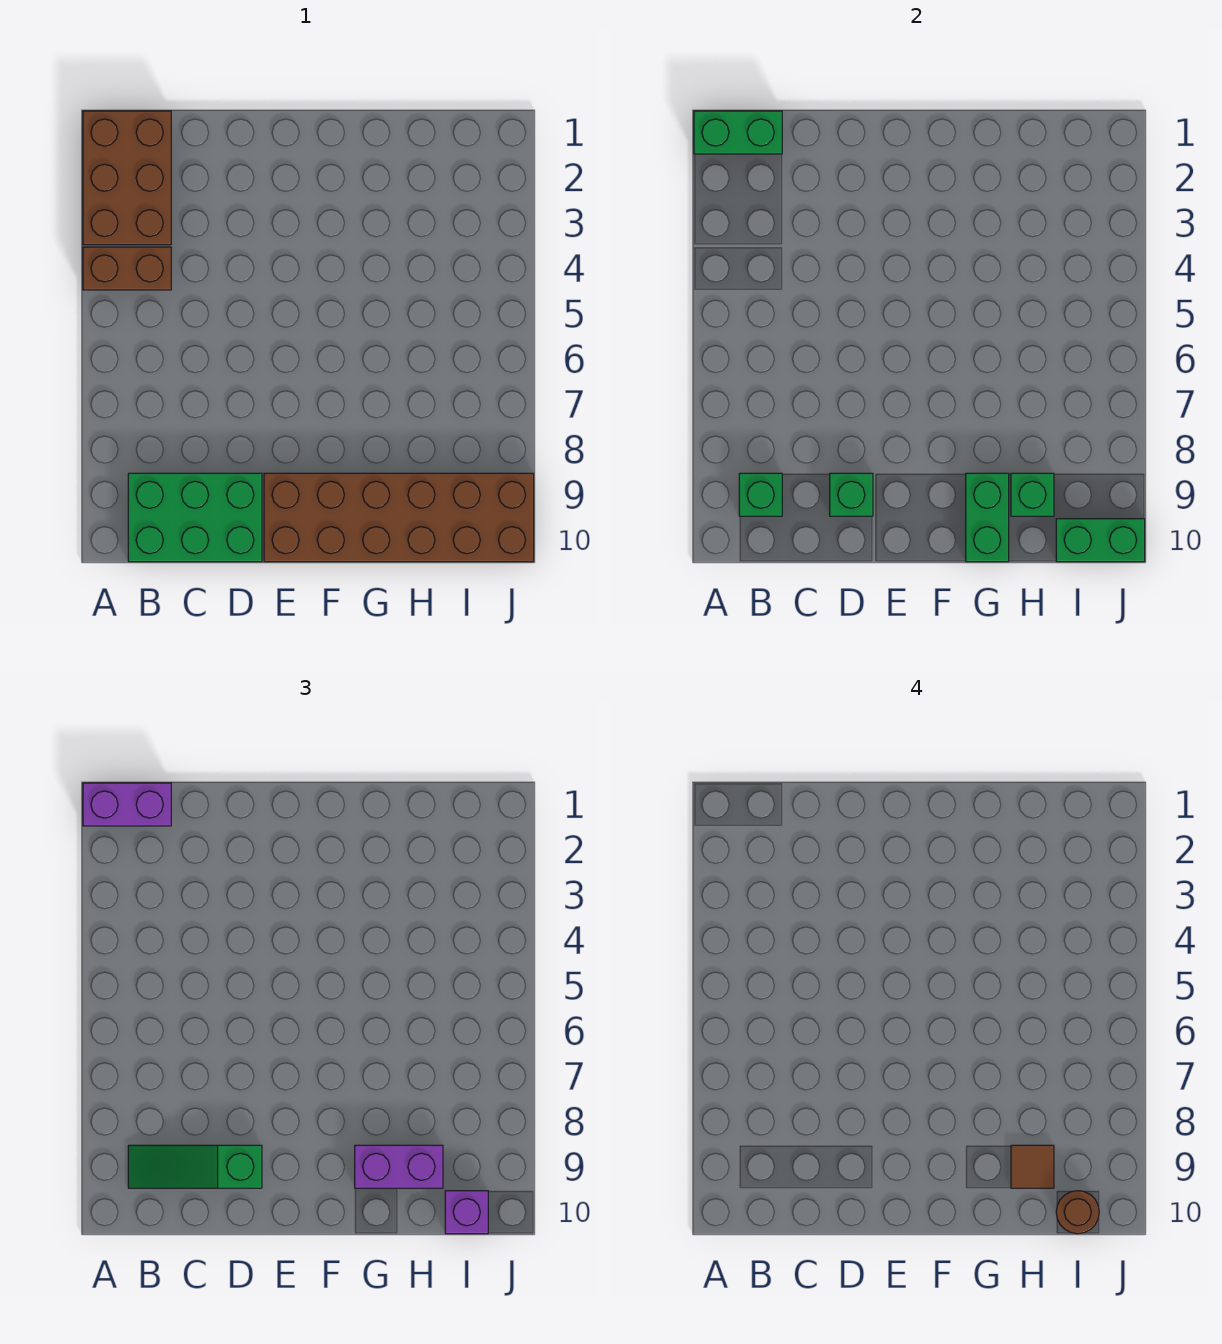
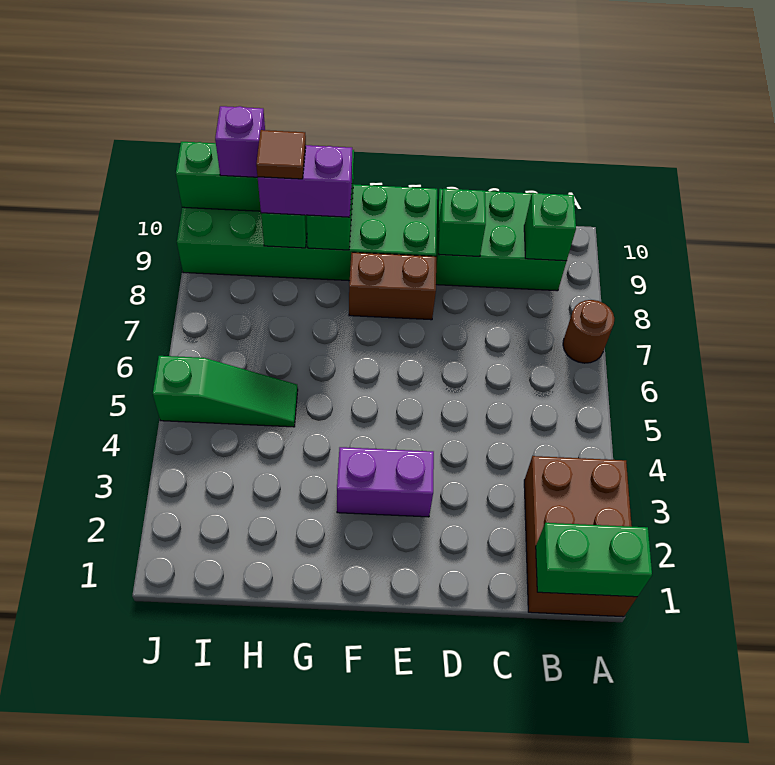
purple brick A1:B1 level 3 -> purple brick E3:F3 level 1
brown brick A4:B4 level 1 -> brown brick E8:F8 level 1
green slope B9:D9 level 3 top D -> green slope H5:J5 level 1 top J
brown brick E9:J10 level 1 -> green brick E9:J10 level 1
brown round brick I10 level 4 -> brown round brick A7 level 1

